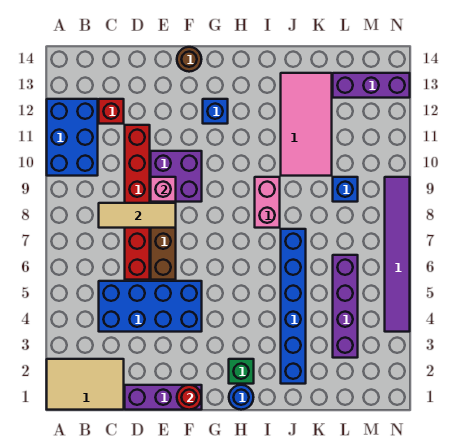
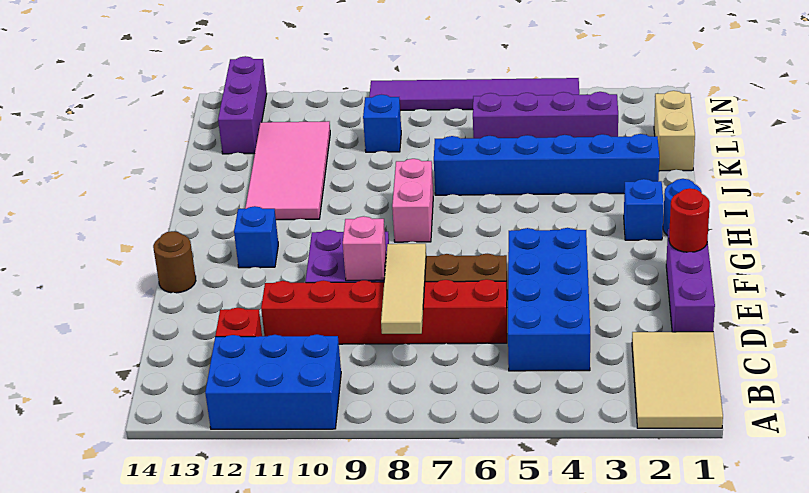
green brick H2 level 1 -> blue brick H2 level 1
pink brick I8:I9 level 1 -> pink brick H8:I8 level 1
pink tile J10:K13 level 1 -> pink tile I11:L12 level 1
none -> tan brick K1:L1 level 1

